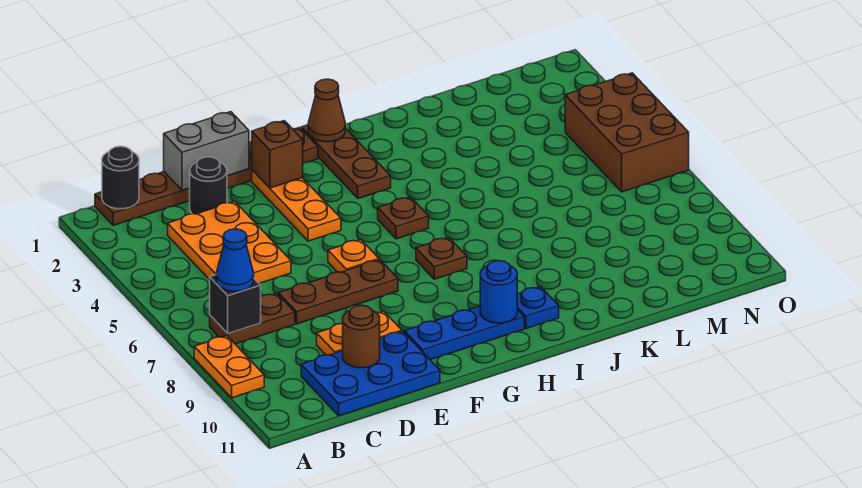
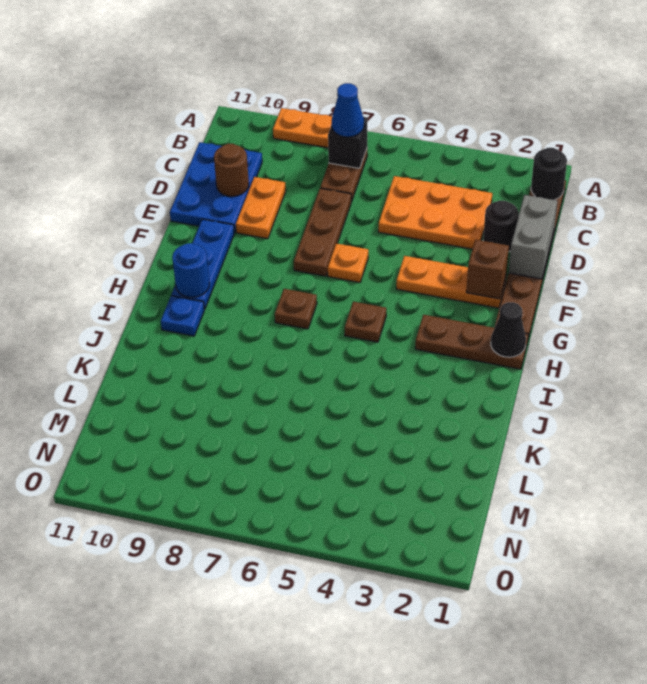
brown cone H1 level 2 -> black cone H1 level 2
brown brick N4:O6 level 1 -> none

